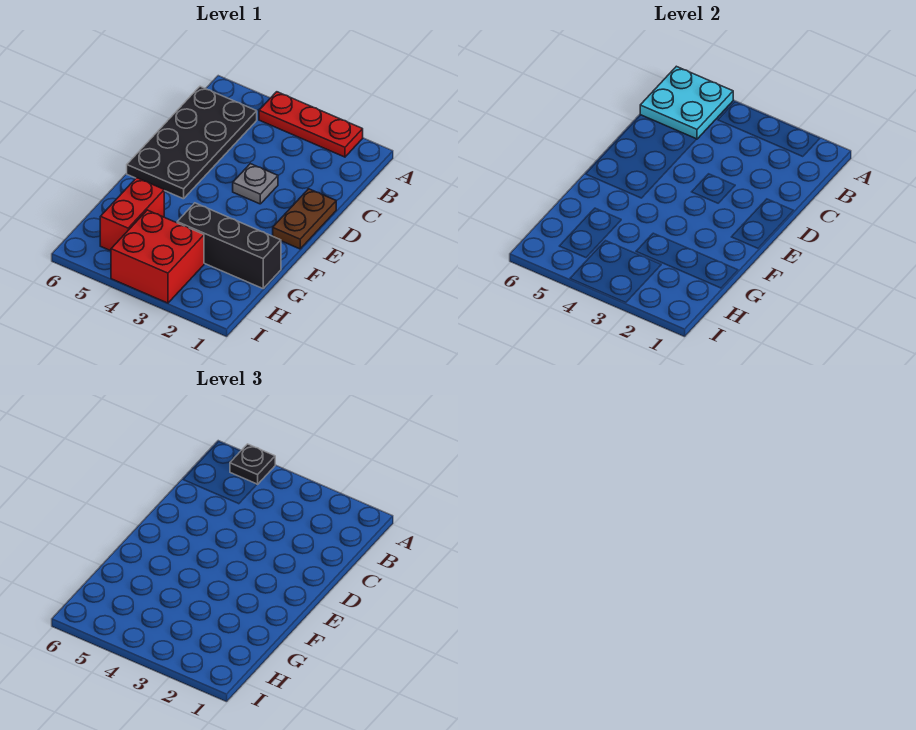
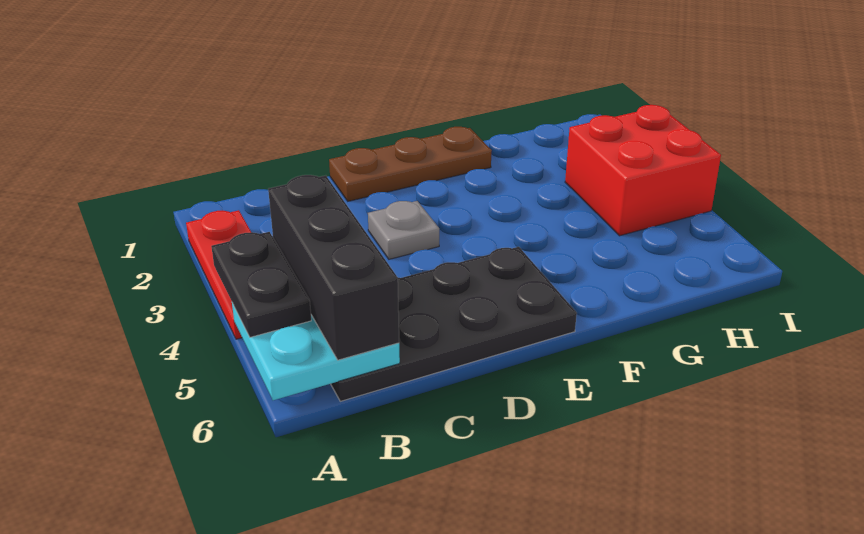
black plate A5 level 3 -> black plate A4:A5 level 3
brown plate D1:E1 level 1 -> brown plate D1:F1 level 1
black brick G1:G3 level 1 -> black brick B4:B6 level 3
red brick G5:H5 level 1 -> none

